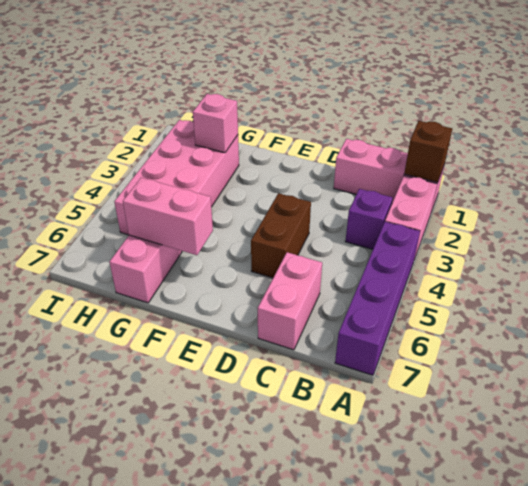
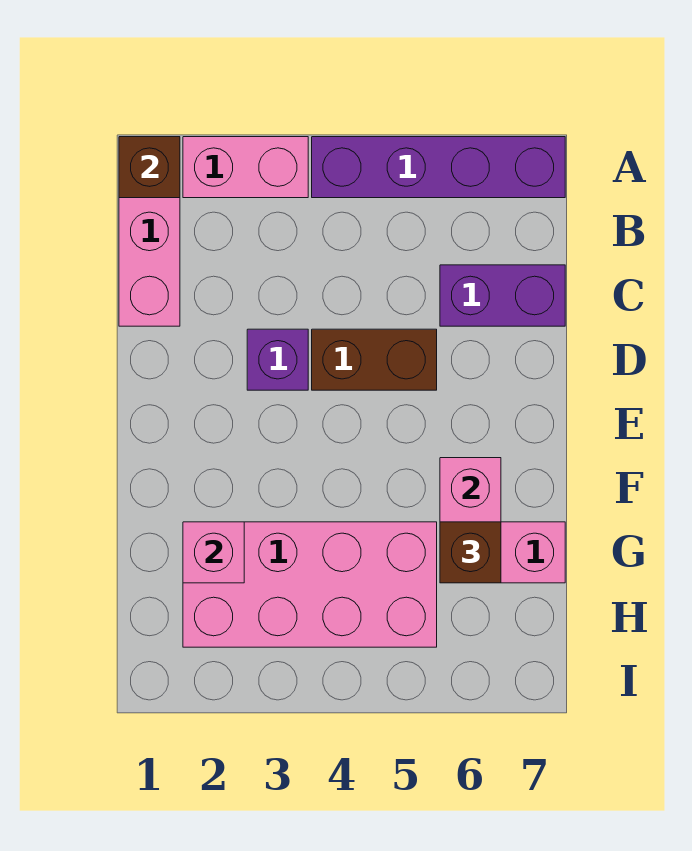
purple brick B3 level 1 -> purple brick D3 level 1
pink brick C6:C7 level 1 -> purple brick C6:C7 level 1
none -> brown brick G6 level 3

